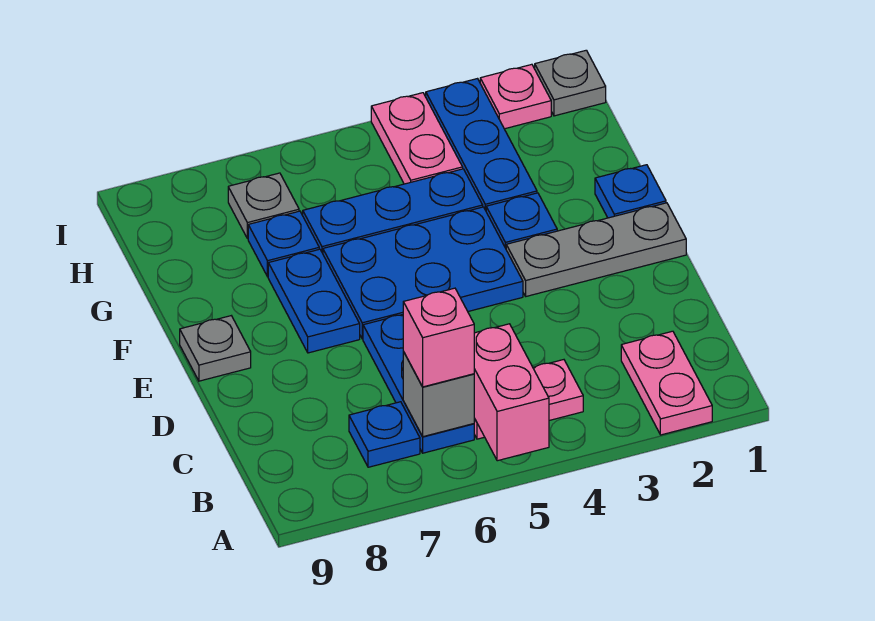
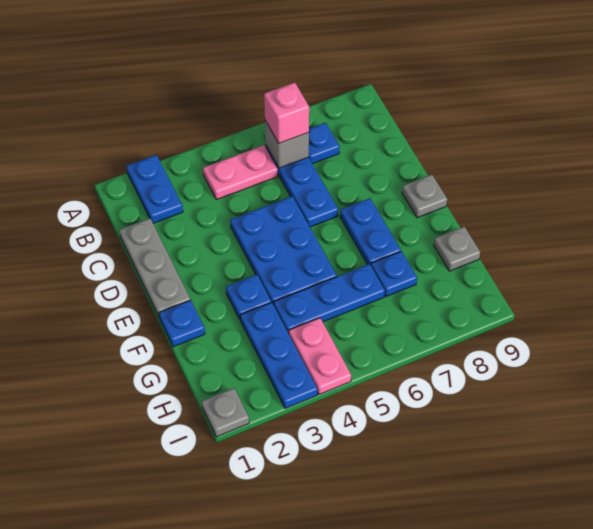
pink plate A2:B2 level 1 -> blue plate A2:B2 level 1
pink brick A5:B5 level 2 -> none
grey plate E1:E3 level 1 -> grey plate C1:E1 level 1
blue plate E4:F6 level 1 -> blue plate D4:F5 level 1
grey plate H7 level 1 -> grey plate G9 level 1
pink plate I2 level 1 -> none

